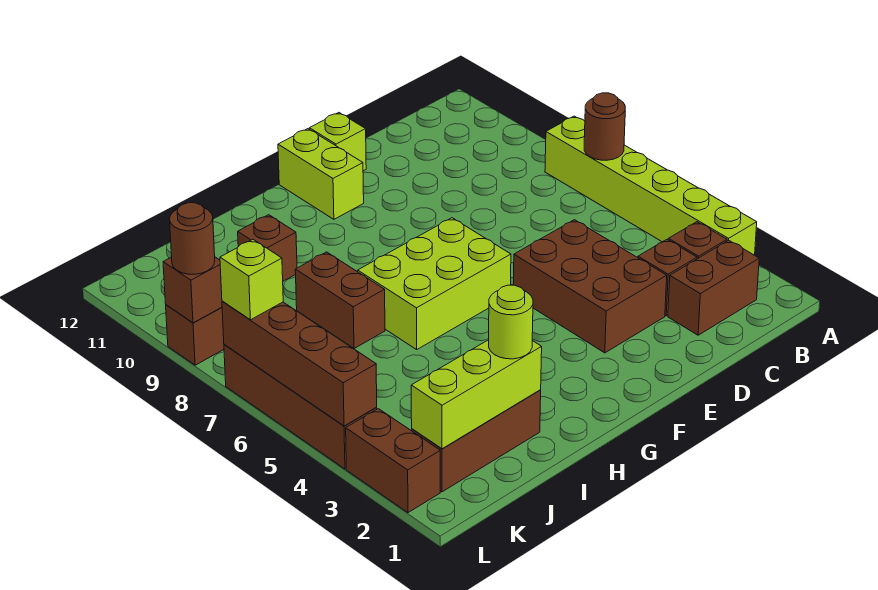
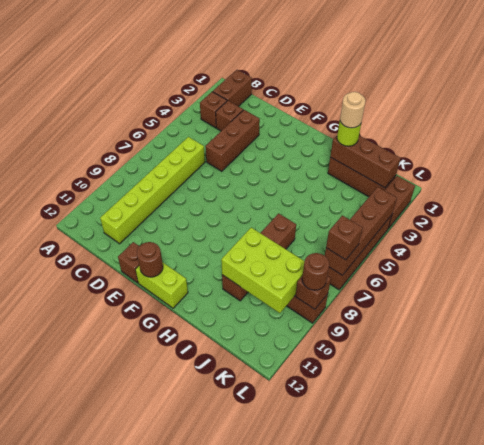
lime brick A3:A8 level 1 -> lime brick C6:C11 level 1
brown round brick A7 level 2 -> brown round brick F12 level 2
brown brick B2:C2 level 1 -> brown brick B1:B2 level 1
brown brick D3:E5 level 1 -> brown brick D3:D5 level 1
lime brick E12 level 1 -> brown brick E12 level 1
lime brick F6:H7 level 1 -> lime brick I9:K10 level 2
lime brick F11:F12 level 1 -> lime brick F12:G12 level 1
lime brick I2:K2 level 2 -> brown brick I2:K2 level 2
none -> tan round brick I2 level 4
lime brick L7 level 3 -> brown brick L7 level 3

